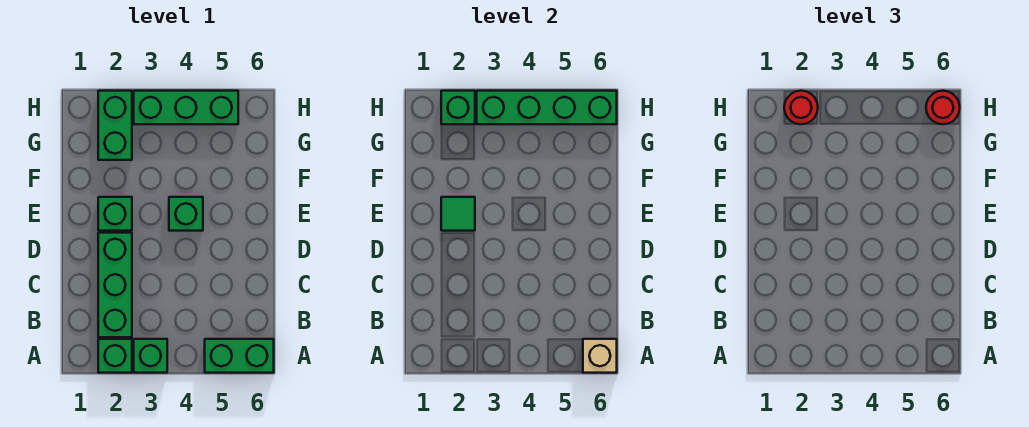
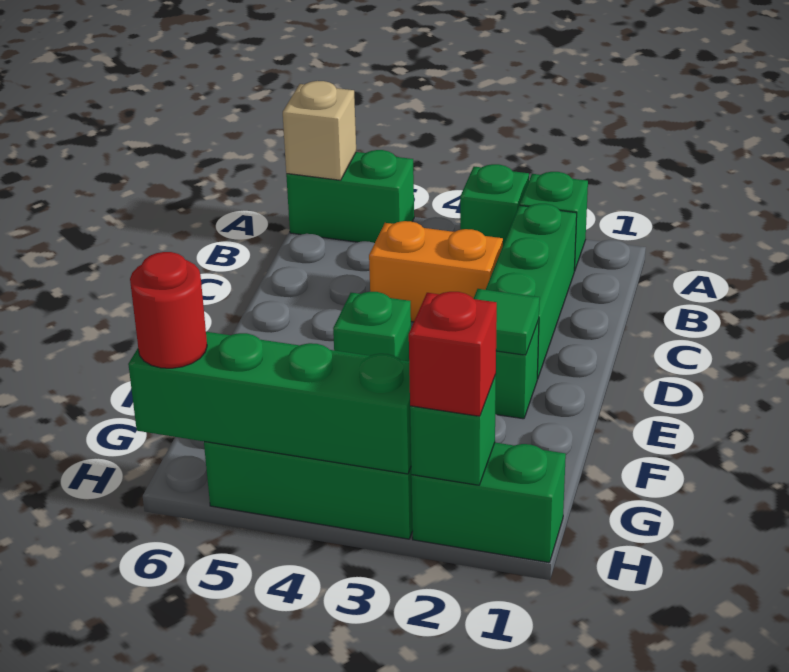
none -> orange brick C3:C4 level 1
green brick G2:H2 level 1 -> green brick H1:H2 level 1
red round brick H2 level 3 -> red brick H2 level 3

